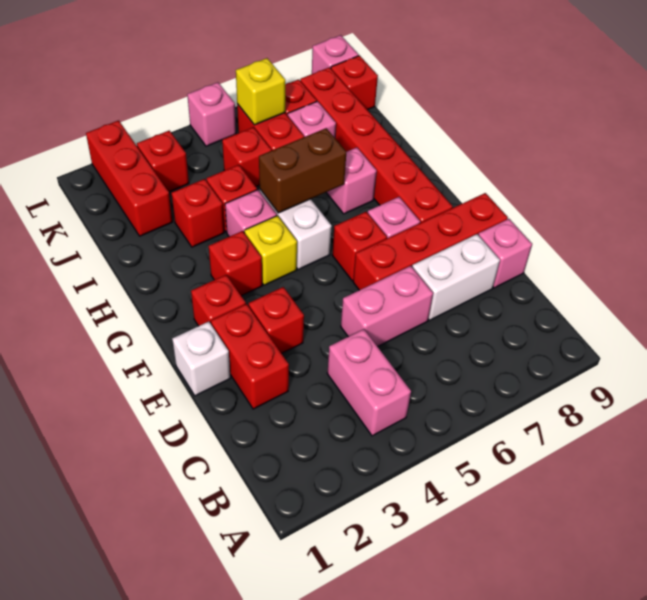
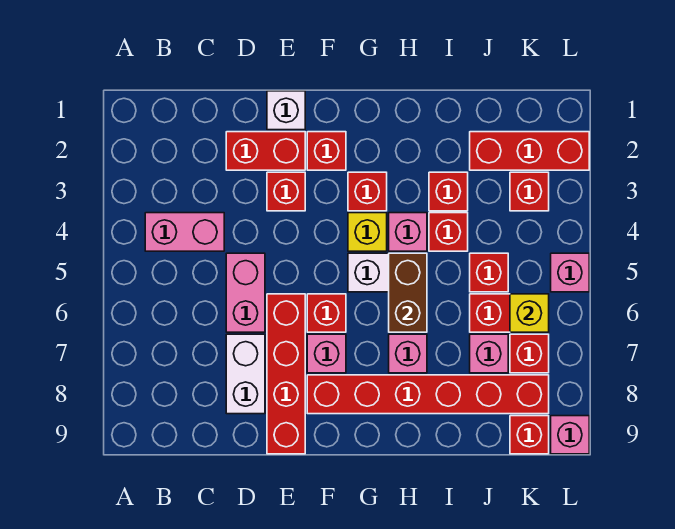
pink brick D9 level 1 -> none

